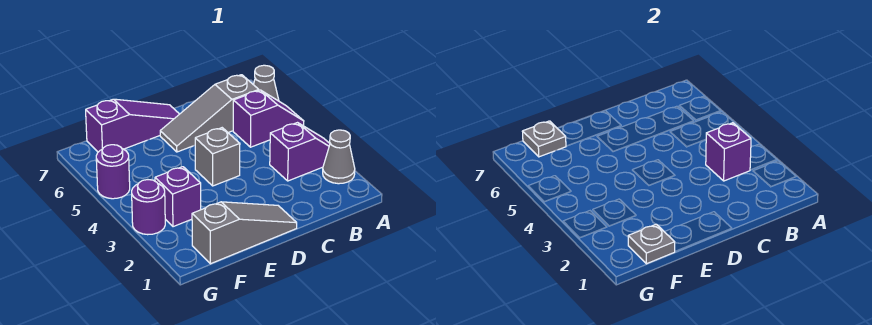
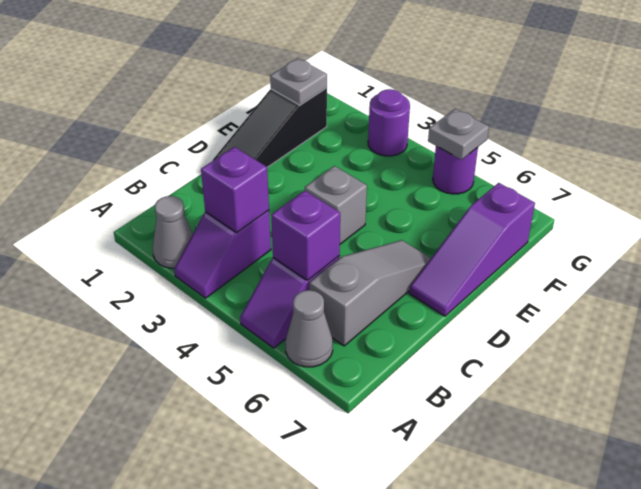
grey slope D1:F1 level 1 top F -> black slope D1:F1 level 1 top F
purple brick F3 level 1 -> purple brick B5 level 2
grey plate F7 level 2 -> grey plate G5 level 2

